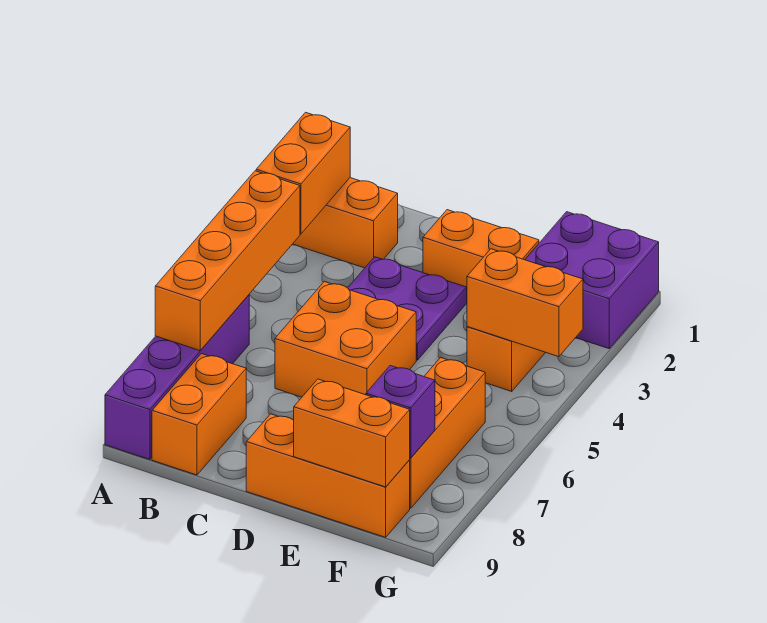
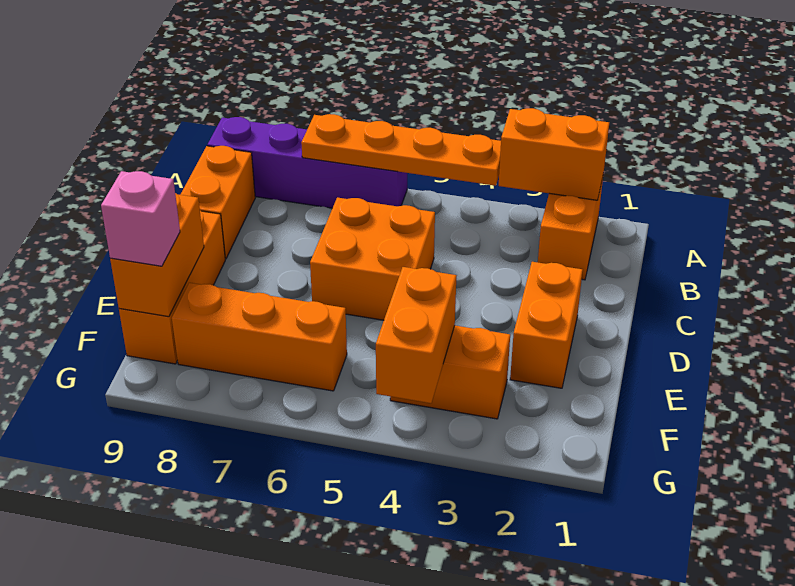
orange brick A4:A7 level 2 -> orange plate A4:A7 level 2
orange brick B8:B9 level 1 -> orange brick B9:C9 level 1
purple plate C3:D4 level 1 -> none
purple brick F1:G2 level 1 -> none
purple brick F8 level 2 -> none
none -> pink brick F9 level 3

